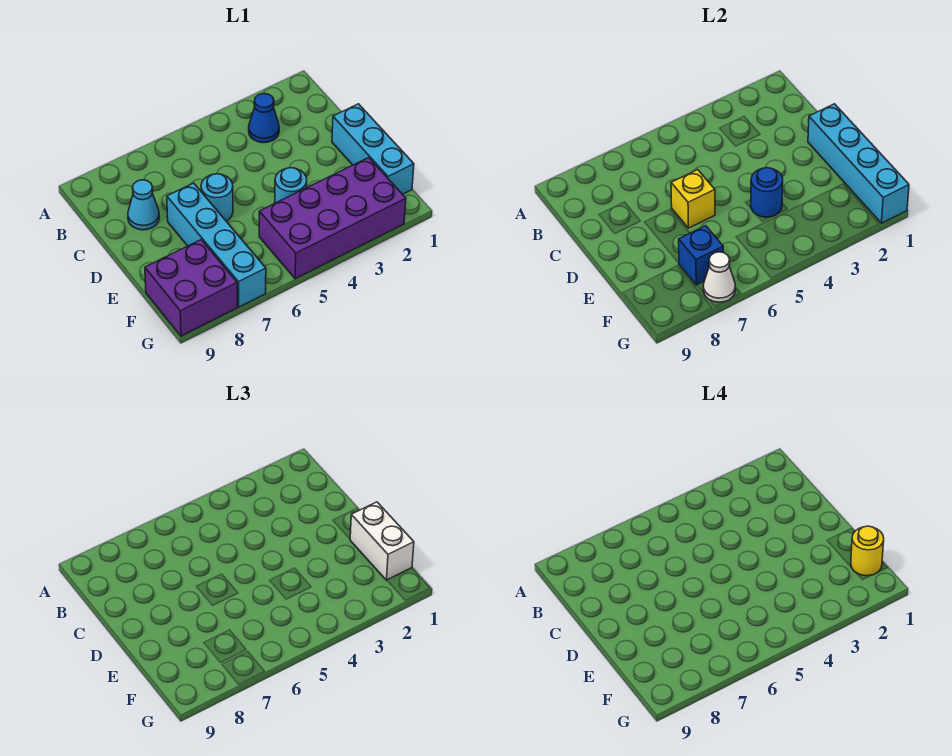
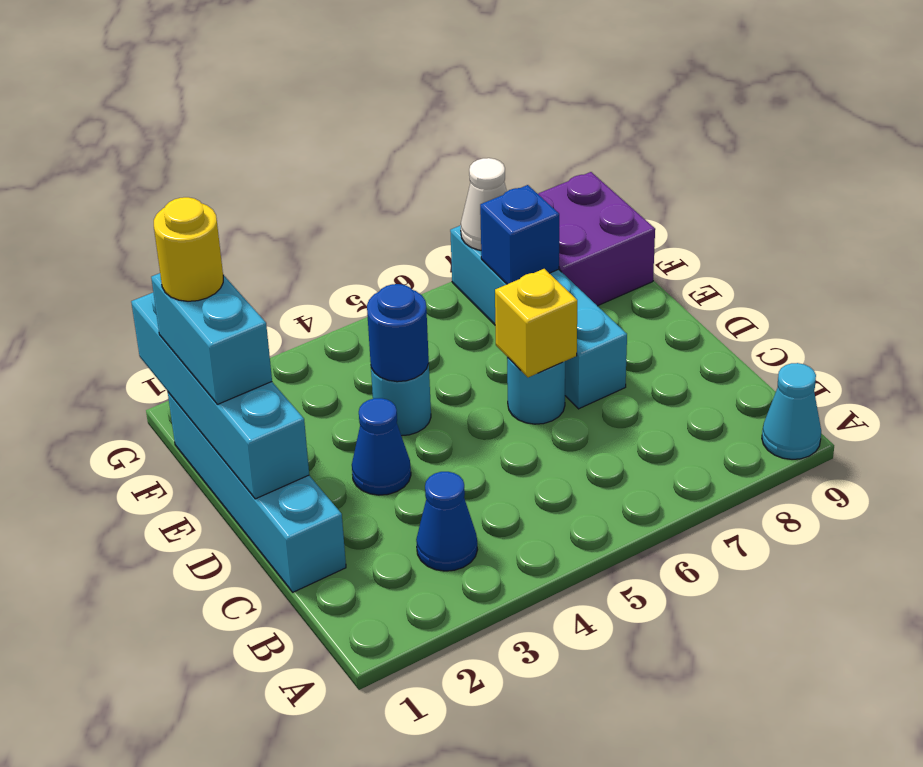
cyan cone C8 level 1 -> cyan cone A9 level 1
cyan brick D1:F1 level 1 -> cyan brick C1:F1 level 1
none -> blue cone D3 level 1
white brick E1:F1 level 3 -> cyan brick E1:F1 level 3
purple brick F2:G5 level 1 -> none

